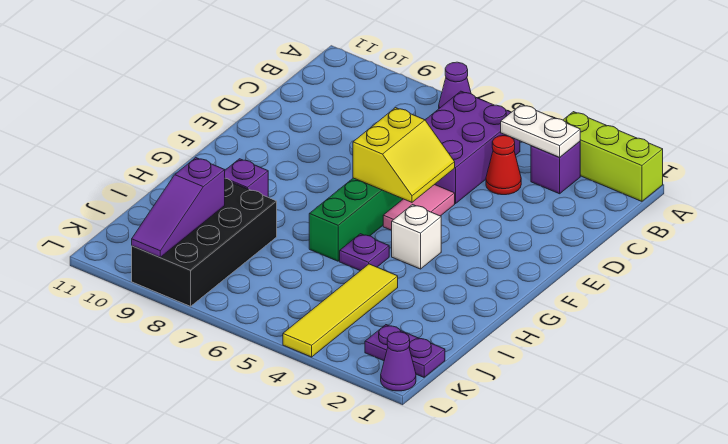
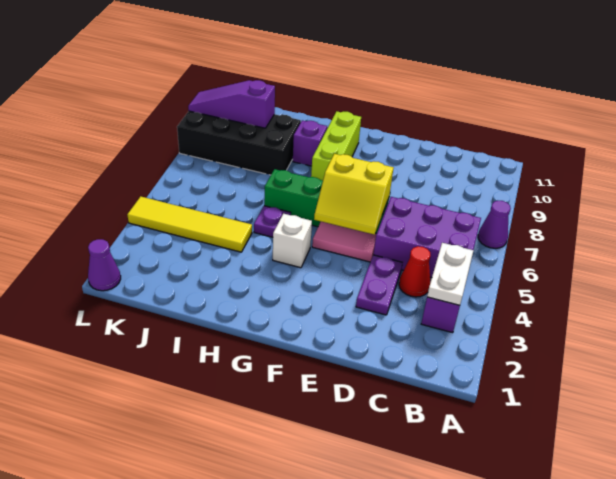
lime brick A1:A3 level 1 -> lime brick G8:G10 level 1
purple plate K1:K2 level 1 -> purple plate D3:D4 level 1

